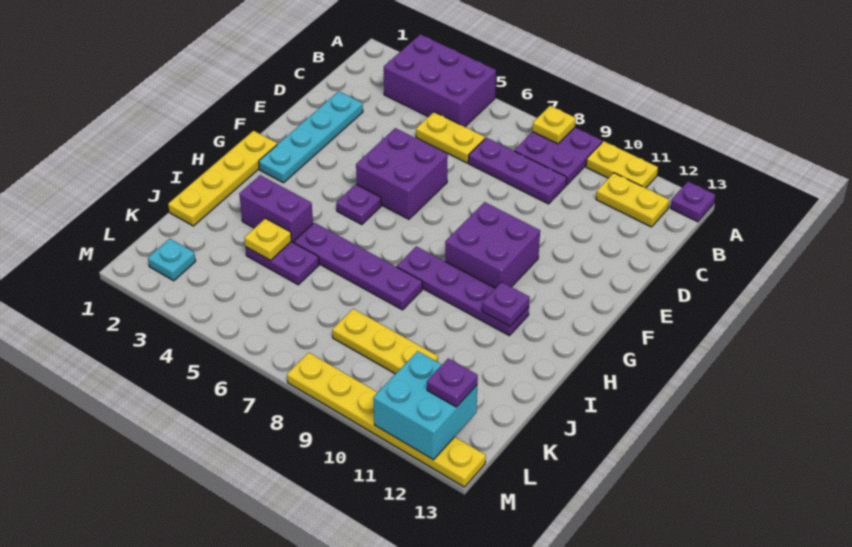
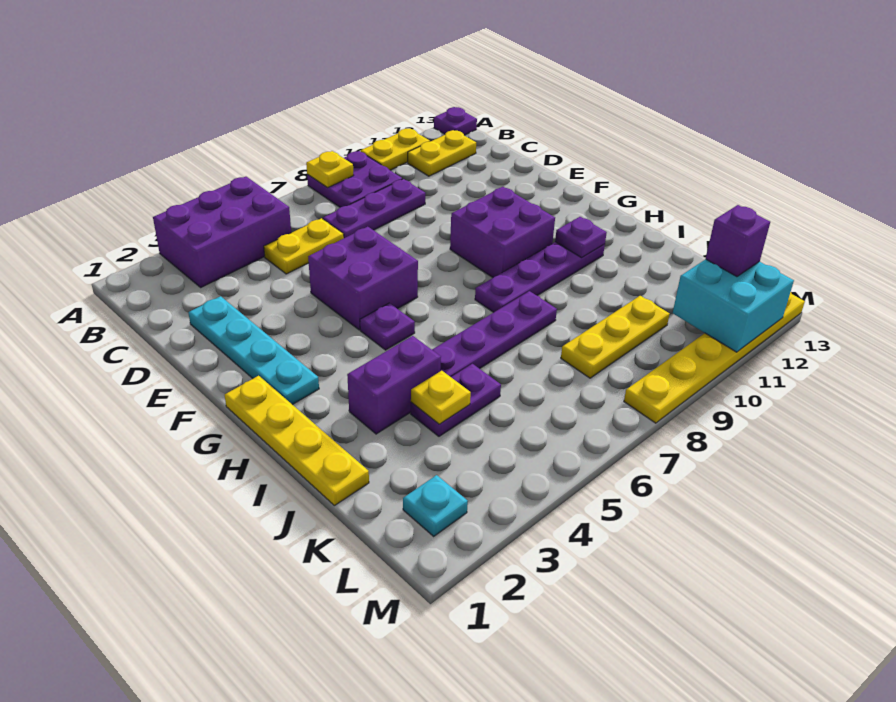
purple plate L12 level 3 -> purple brick L12 level 3

